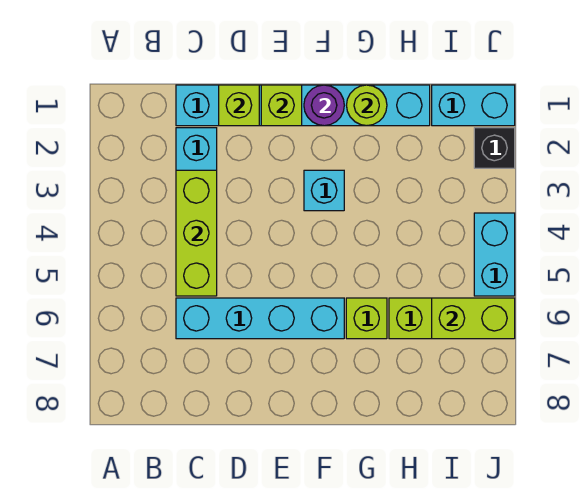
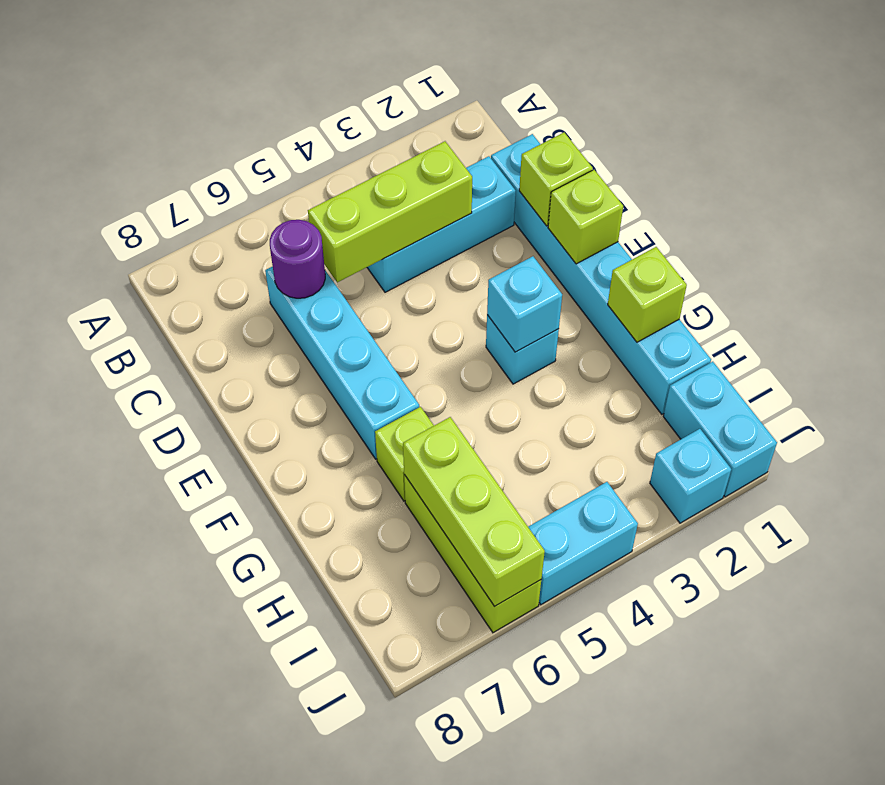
purple round brick F1 level 2 -> purple round brick C6 level 2
none -> cyan brick F3 level 2
lime round brick G1 level 2 -> lime brick G1 level 2
lime brick I6:J6 level 2 -> lime brick H6:J6 level 2
black brick J2 level 1 -> cyan brick J2 level 1

